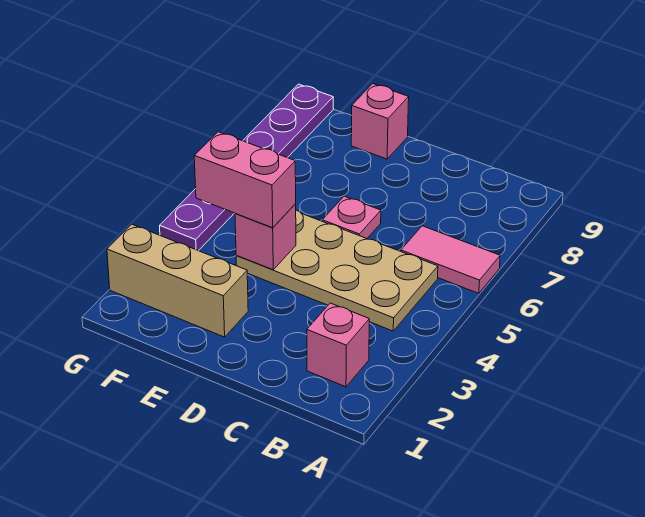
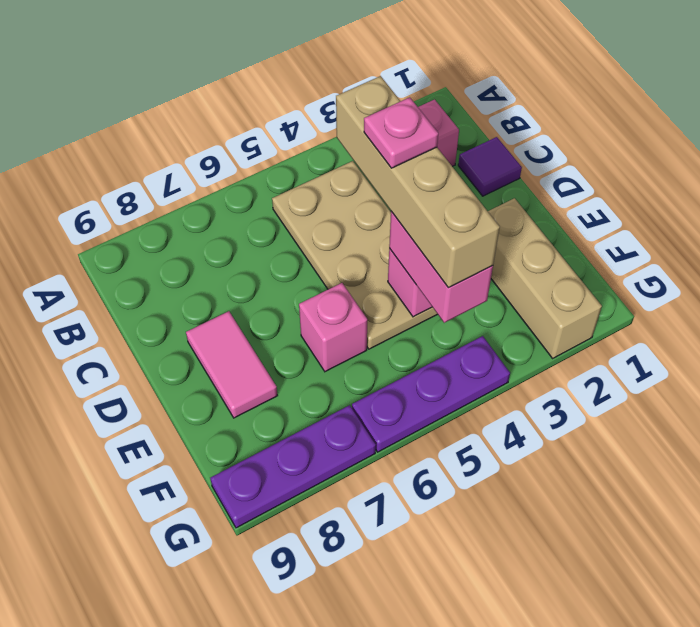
pink tile A6:B6 level 1 -> pink tile D8:E8 level 1
none -> purple tile C1 level 1
none -> tan brick C4:F4 level 4
pink plate D6 level 1 -> pink plate D4 level 5
pink brick E9 level 1 -> pink brick E6 level 1

